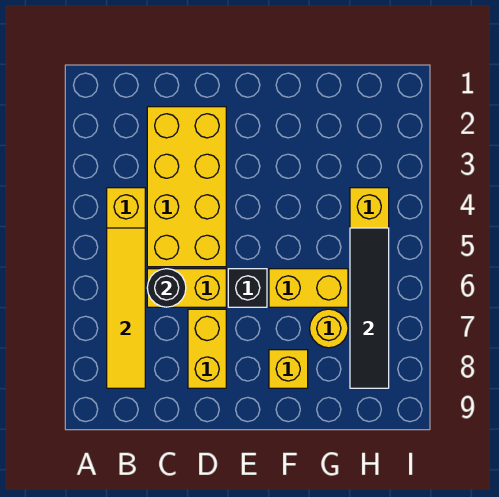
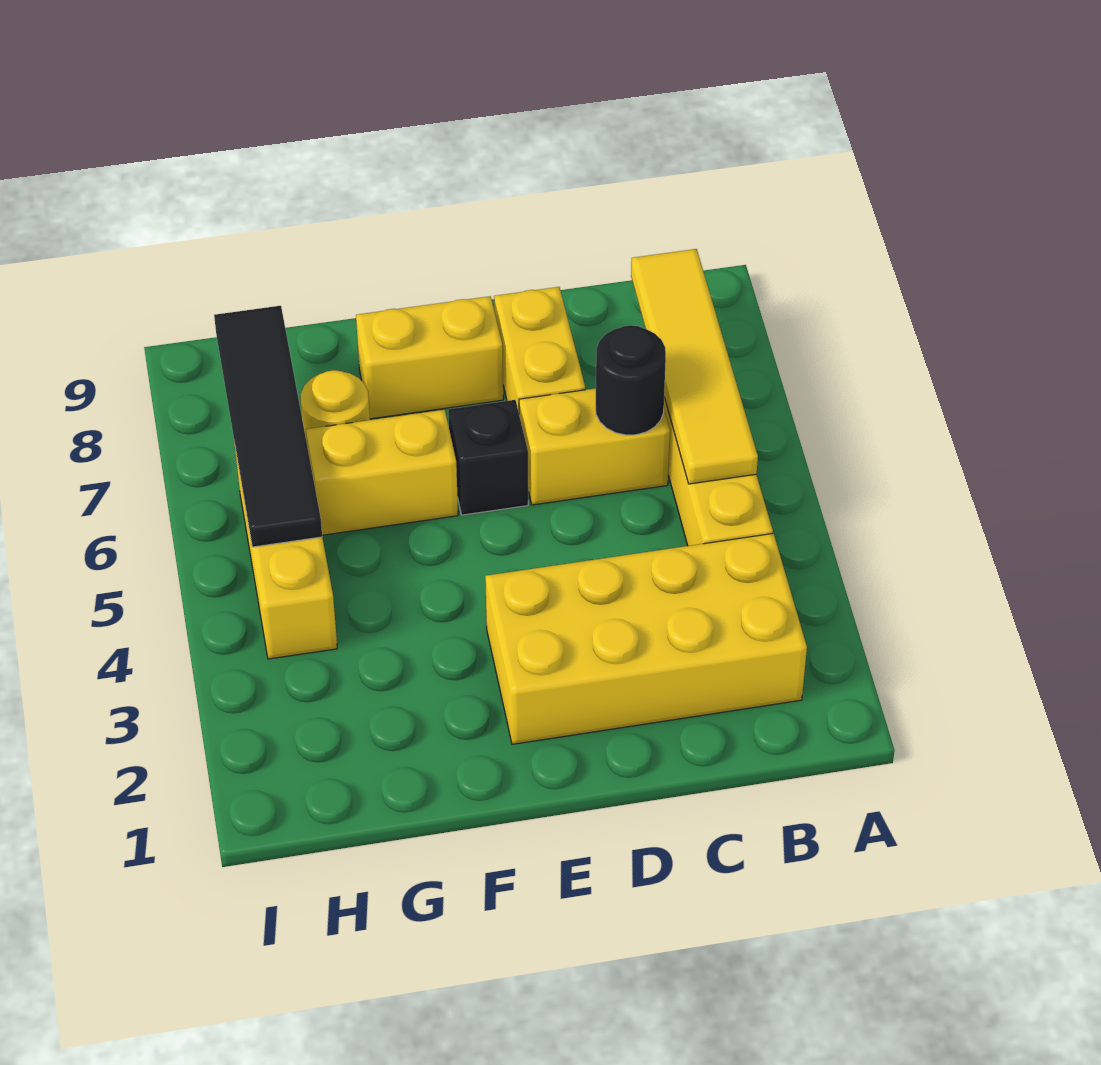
yellow brick C2:D5 level 1 -> yellow brick B2:E3 level 1
yellow brick F8 level 1 -> yellow brick E8:F8 level 1

